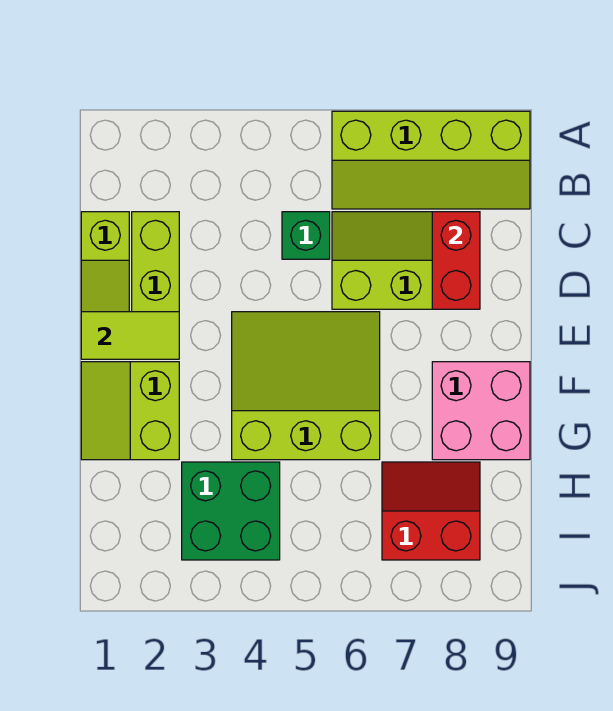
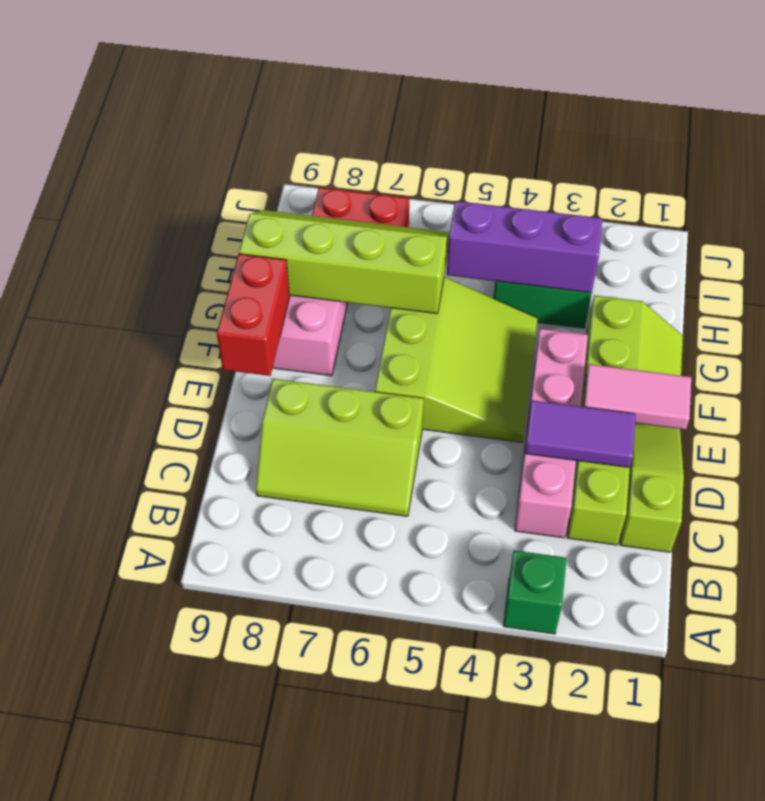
lime slope A6:B9 level 1 top A -> lime slope G6:H9 level 2 top G
none -> pink brick C3:F3 level 1
green brick C5 level 1 -> green brick A3 level 1
red brick C8:D8 level 2 -> red brick E9:F9 level 2
none -> purple tile D2:D3 level 2
lime tile E1:E2 level 2 -> pink tile E1:E2 level 2
lime slope E4:G6 level 1 top G -> lime slope E4:G6 level 1 top 6
none -> purple brick H3:H5 level 2

